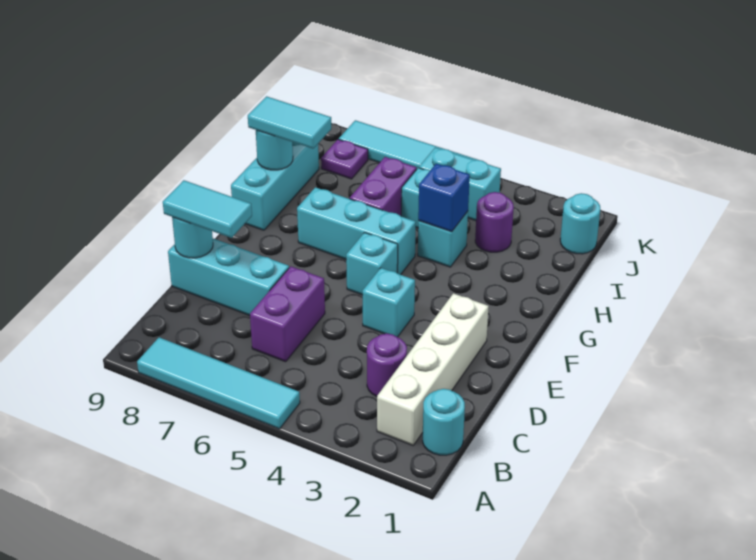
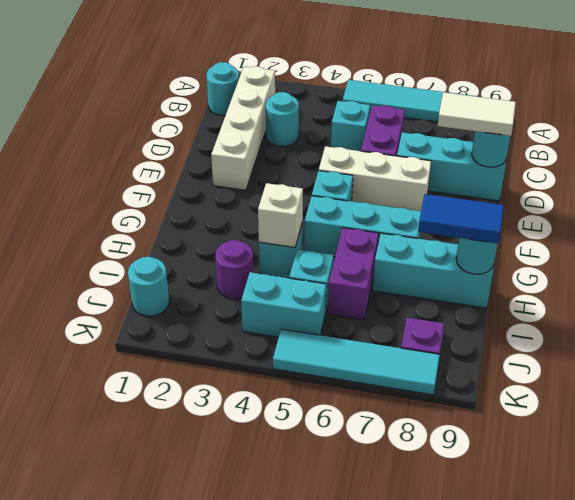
purple round brick C3 level 1 -> cyan round brick C3 level 1
cyan tile D8:D9 level 3 -> white tile D8:D9 level 3
cyan brick E4 level 1 -> cyan brick C5 level 1
none -> white brick E5:E7 level 1
cyan brick G9:I9 level 1 -> cyan brick H7:H9 level 1
blue brick H4 level 2 -> white brick H4 level 2
cyan tile H8:H9 level 3 -> blue tile H8:H9 level 3

